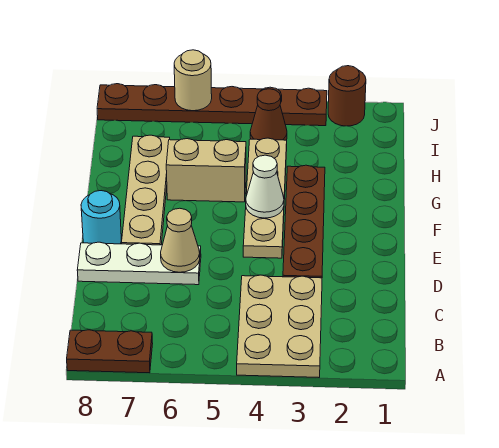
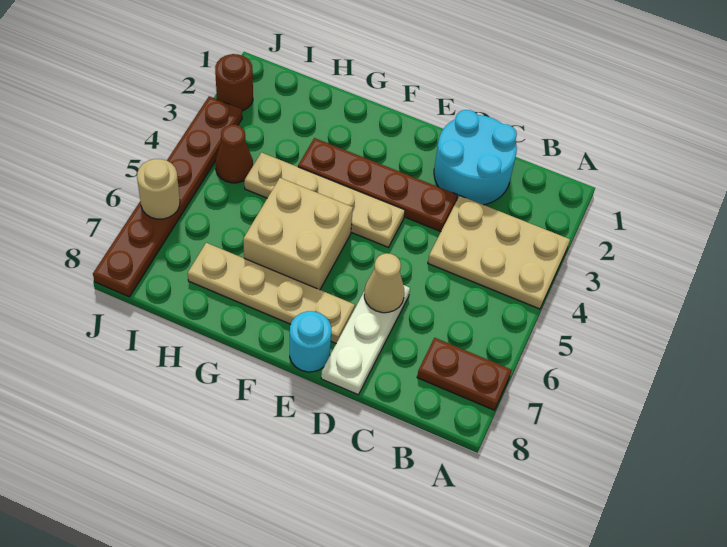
brown plate A7:A8 level 1 -> brown plate A7:B7 level 1
none -> cyan round brick C1:D2 level 1
white cone F4 level 2 -> none
tan brick G5:G6 level 1 -> tan brick F5:G6 level 1

